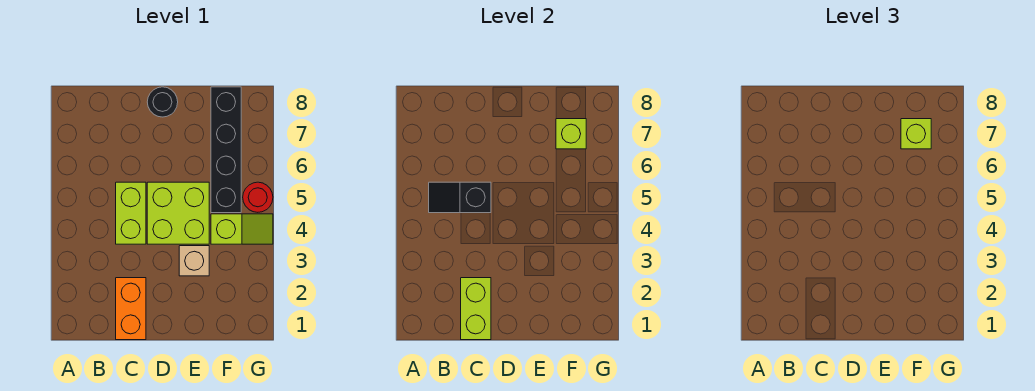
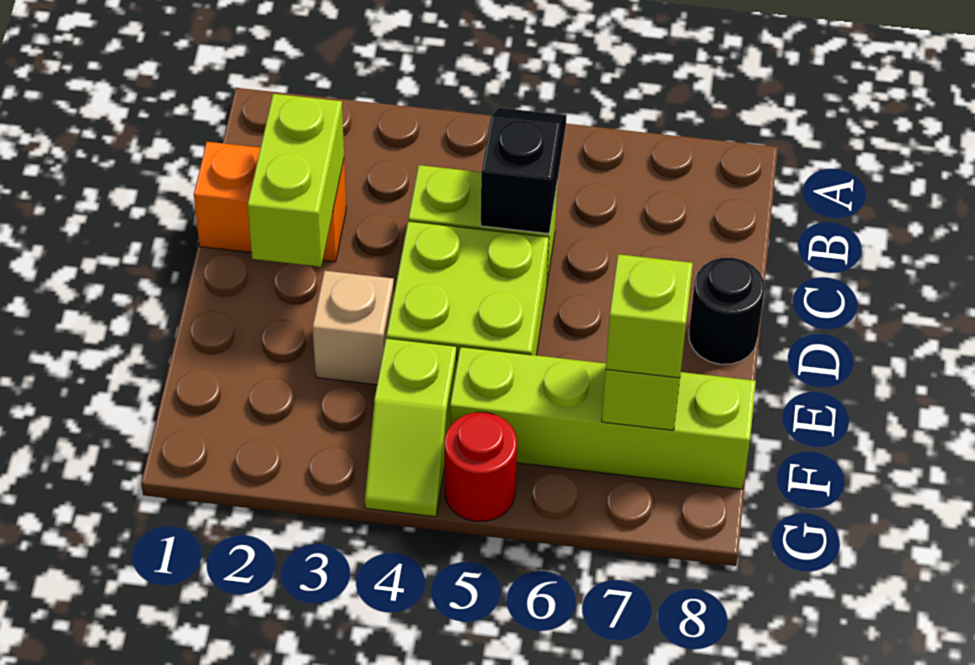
lime brick C1:C2 level 2 -> lime brick C2:D2 level 2
black brick F5:F8 level 1 -> lime brick F5:F8 level 1

